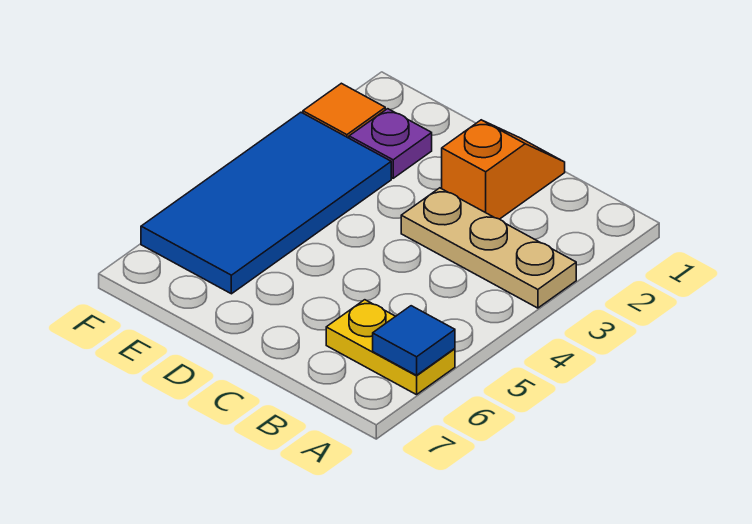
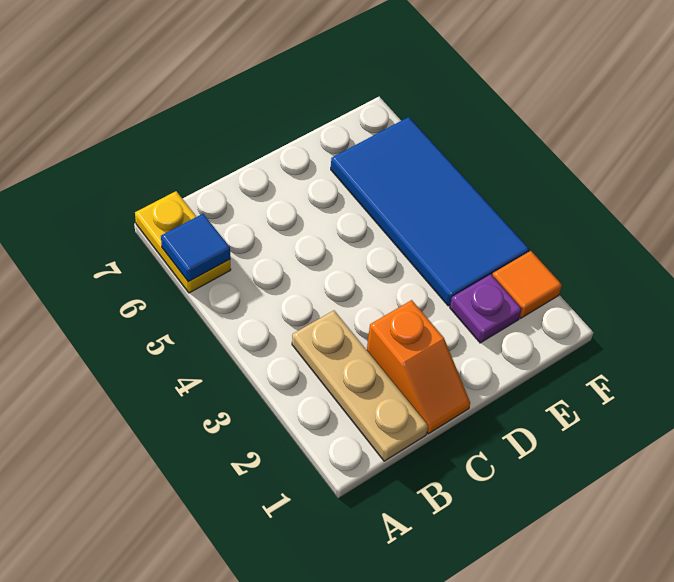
tan plate A3:C3 level 1 -> tan plate B1:B3 level 1
yellow plate A6:B6 level 1 -> yellow plate A6:A7 level 1

